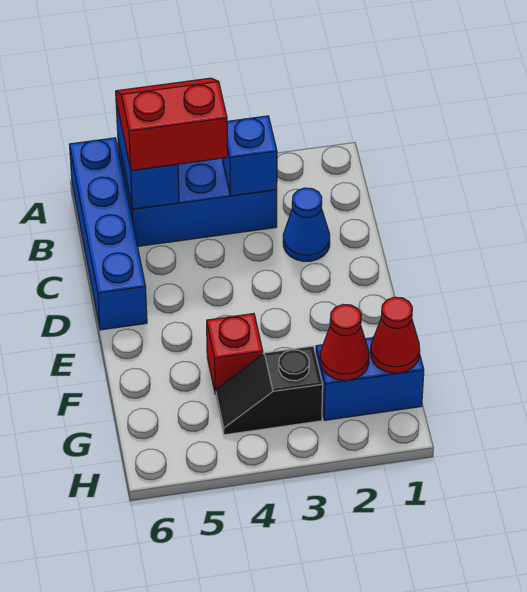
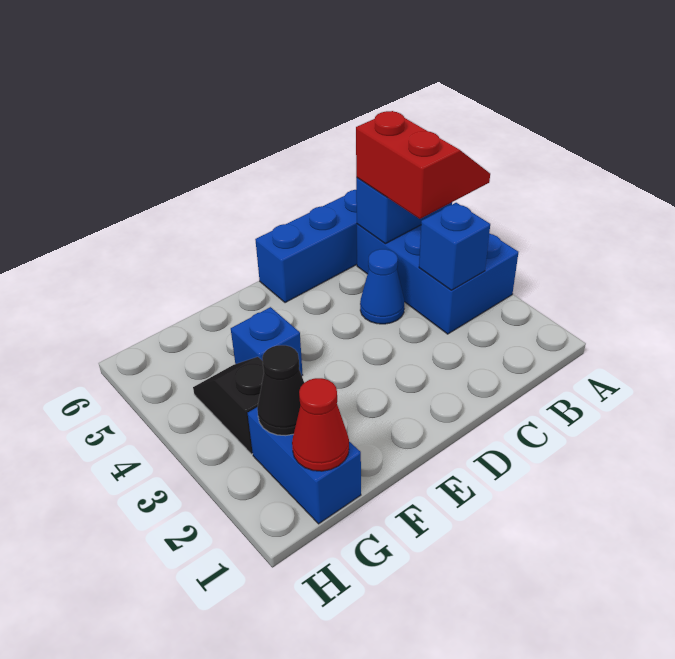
blue cone C2 level 1 -> blue cone C4 level 1
red brick F4 level 1 -> blue brick F4 level 1
red cone G2 level 2 -> black cone G2 level 2

